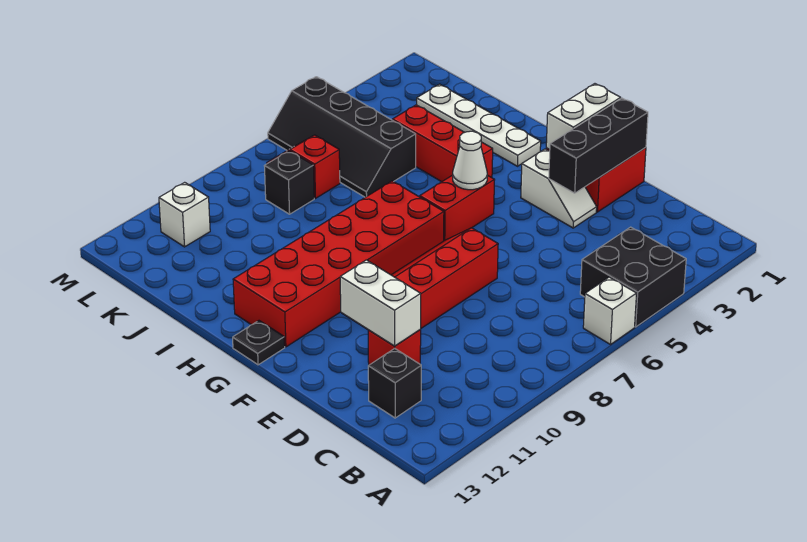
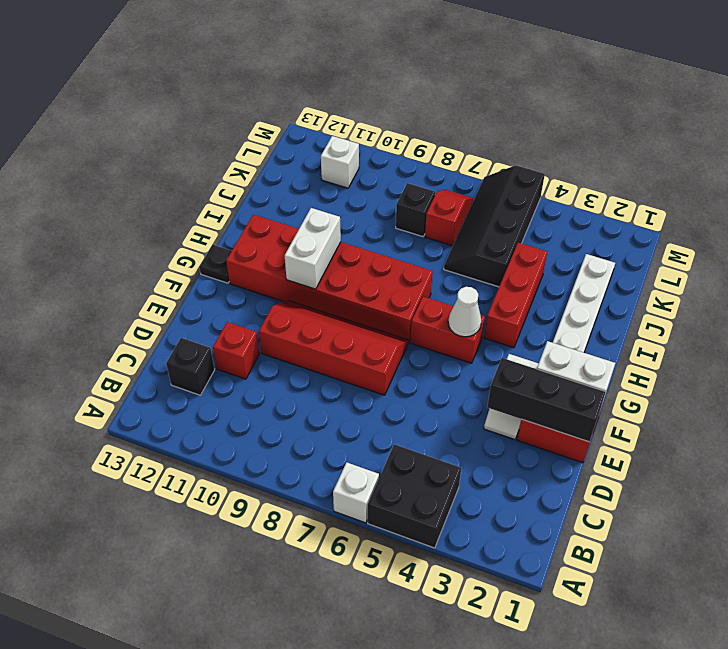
white brick D11:E11 level 2 -> white brick G10:H10 level 2

